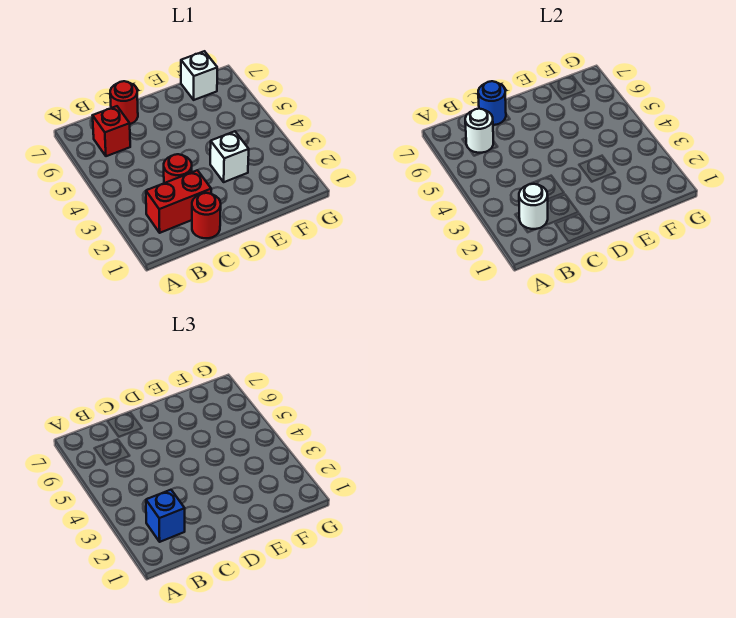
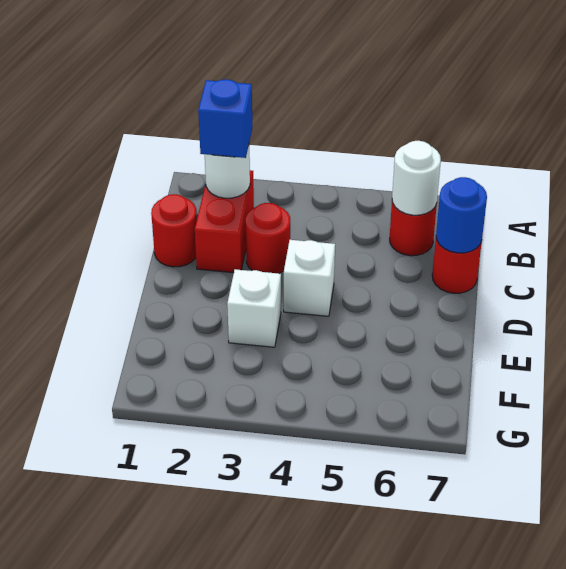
red brick B6 level 1 -> red round brick B6 level 1
white brick F7 level 1 -> white brick D4 level 1

